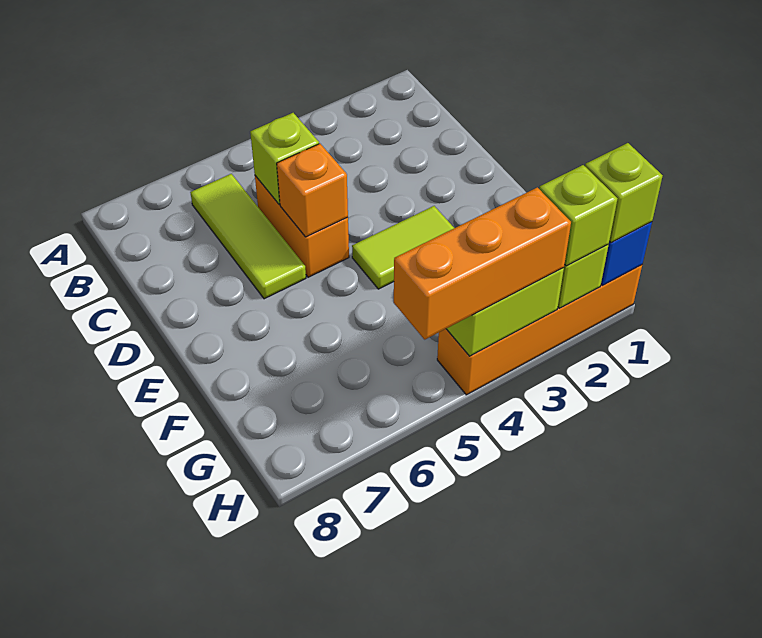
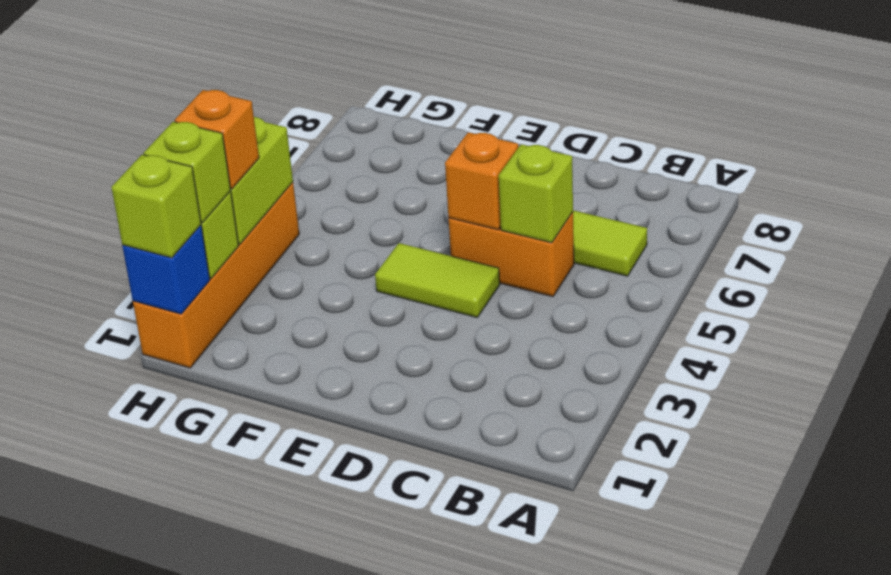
lime tile E3:E4 level 1 -> lime tile D4:E4 level 1
orange brick H3:H5 level 3 -> orange brick H3 level 3

